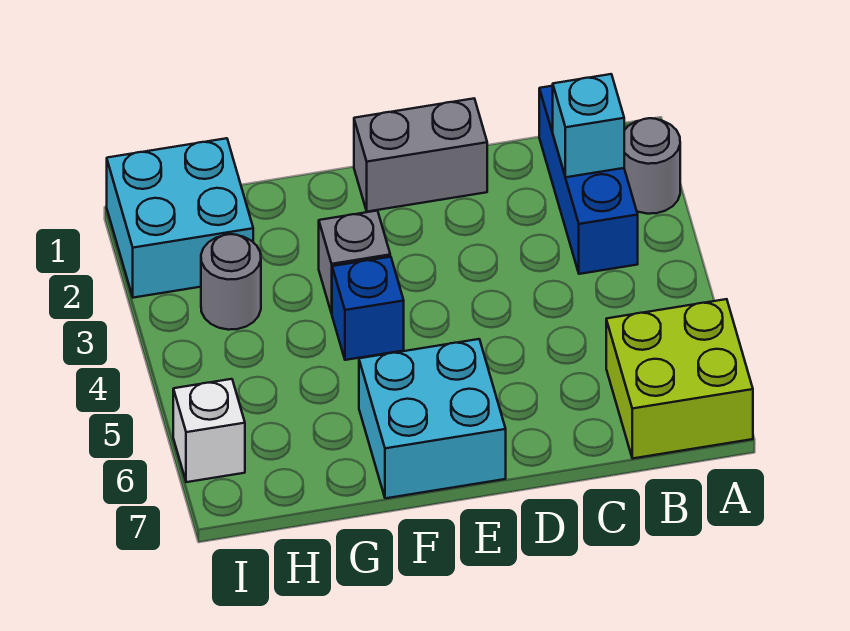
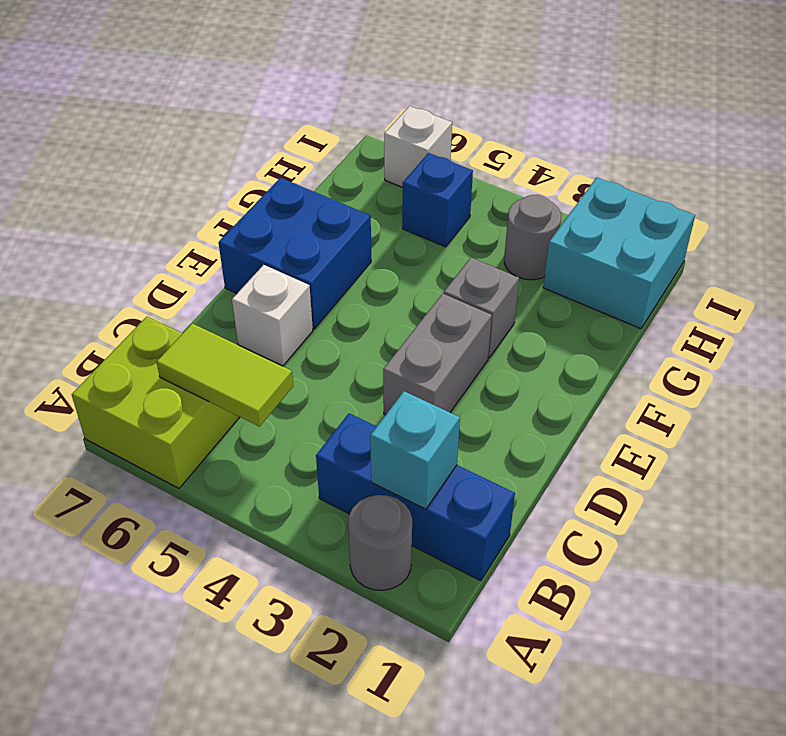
none -> lime tile B5:B6 level 2
grey brick D1:E1 level 1 -> grey brick D3:E3 level 1
none -> white brick D6 level 1
cyan brick E6:F7 level 1 -> blue brick E6:F7 level 1
blue brick F4 level 1 -> blue brick H5 level 1

